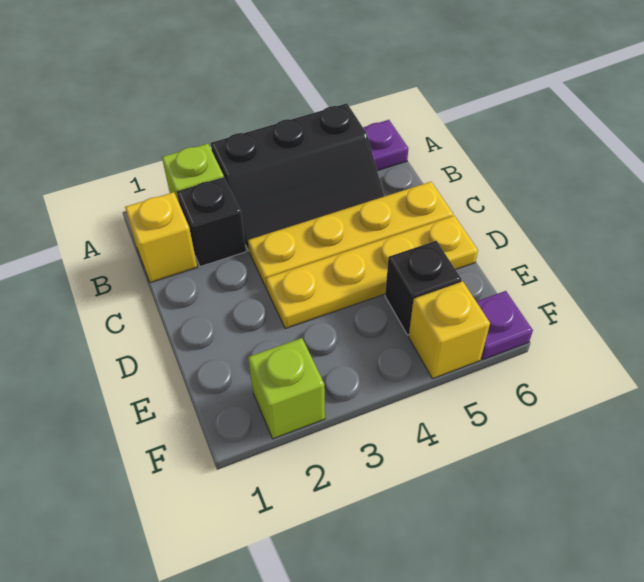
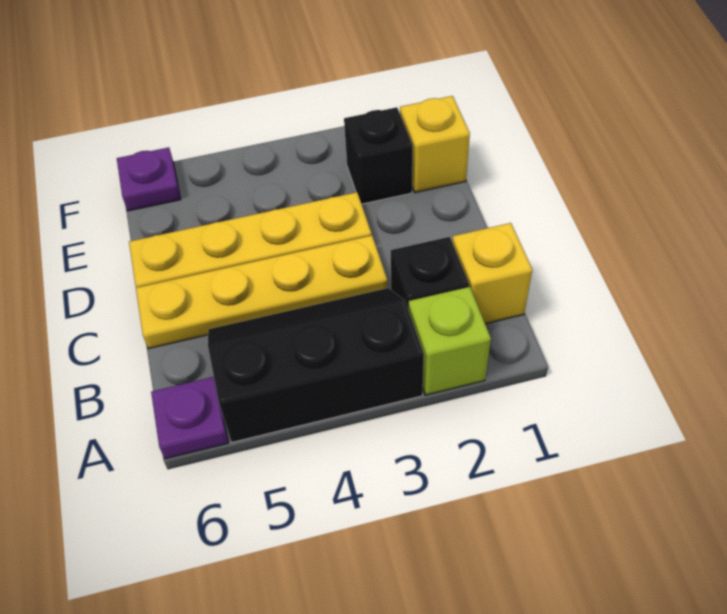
black brick E5 level 1 -> black brick E2 level 1
lime brick F2 level 1 -> none
yellow brick F5 level 1 -> yellow brick E1 level 1

